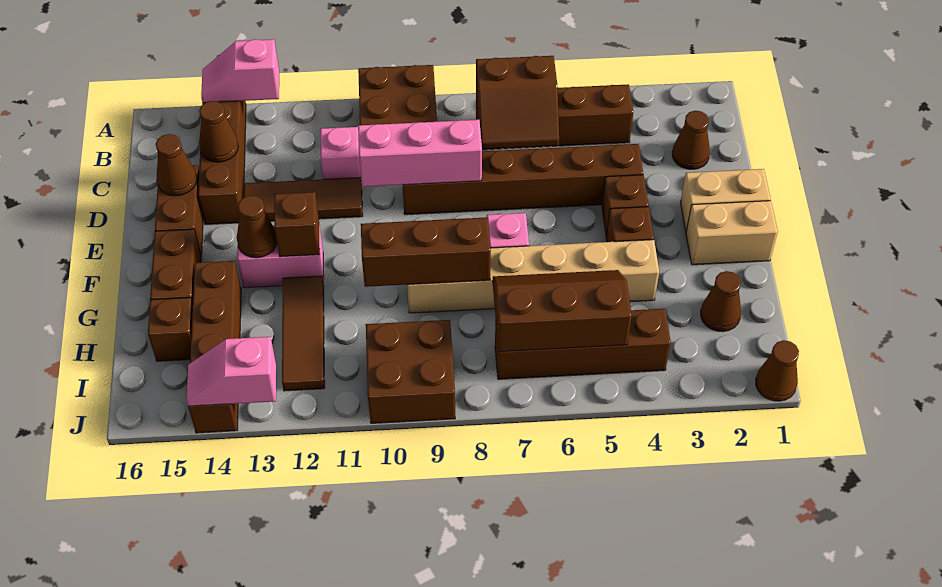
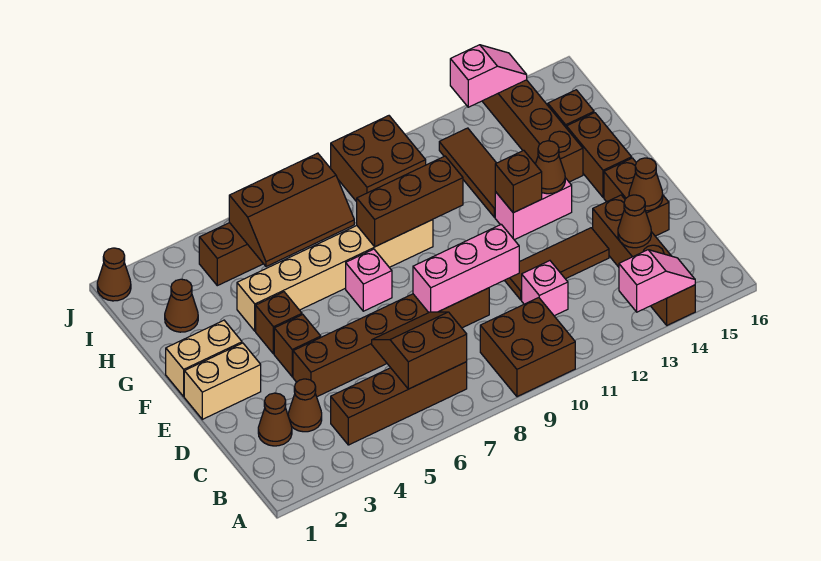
none -> brown cone C3 level 1

